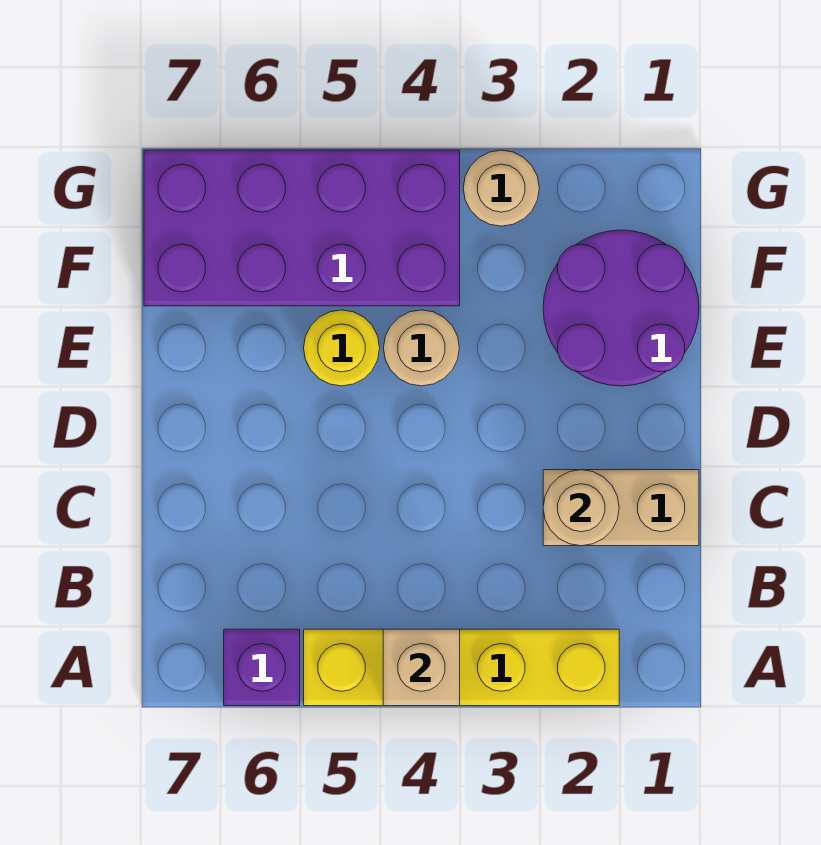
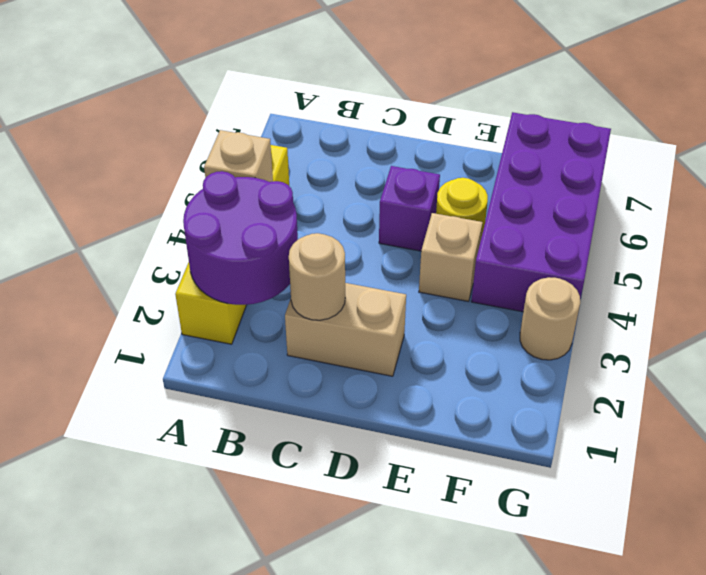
purple brick A6 level 1 -> purple brick D5 level 1
tan brick C1:C2 level 1 -> tan brick C2:D2 level 1
purple round brick E1:F2 level 1 -> purple round brick A2:B3 level 2
tan round brick E4 level 1 -> tan brick E4 level 1

